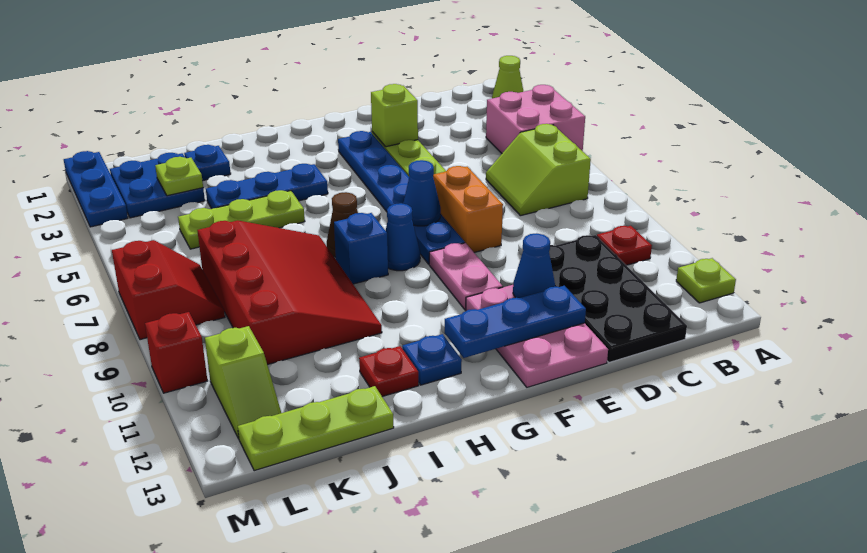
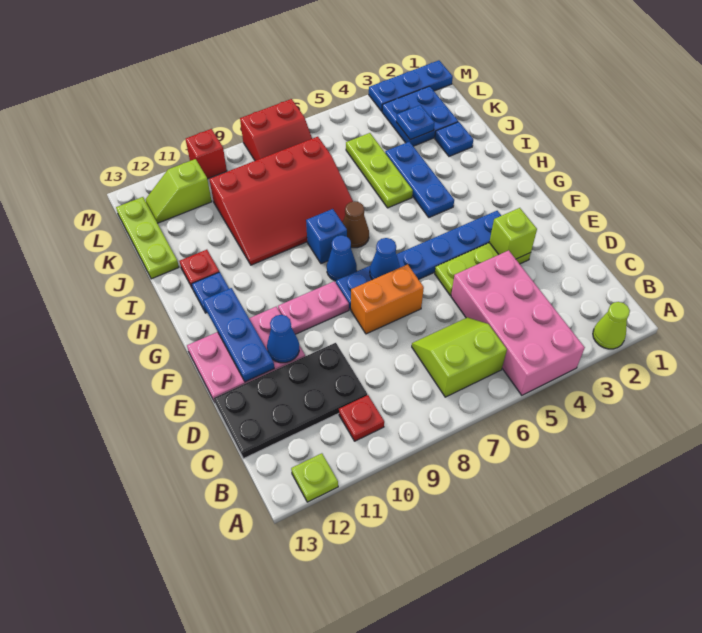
pink brick A4:B5 level 1 -> pink brick A4:D5 level 1
lime plate K3 level 2 -> blue plate K3 level 2

